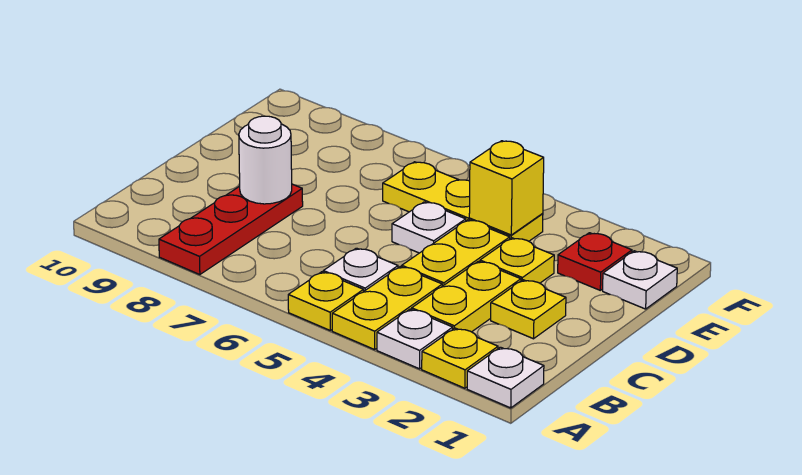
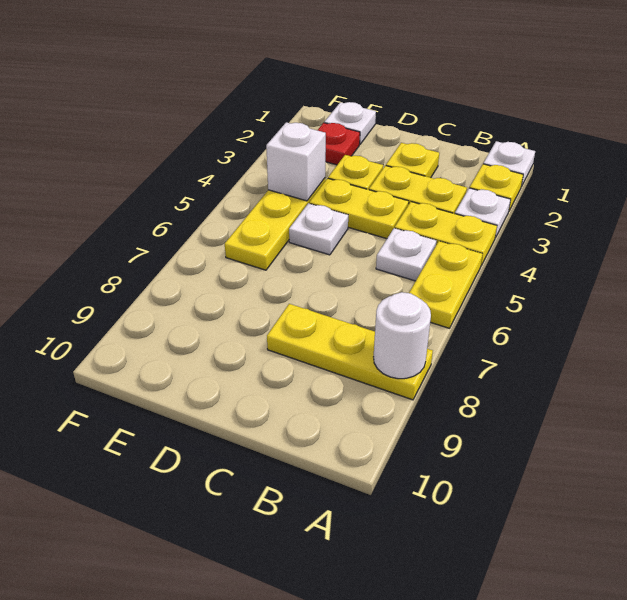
yellow plate A5 level 1 -> yellow plate A5:A6 level 1
red plate A8:C8 level 1 -> yellow plate A8:C8 level 1
white round brick C8 level 2 -> white round brick A8 level 2
yellow brick E4 level 2 -> white brick E4 level 2

